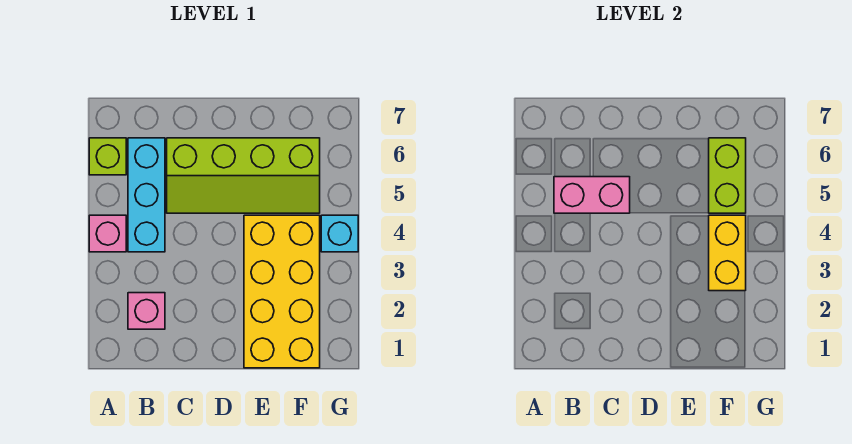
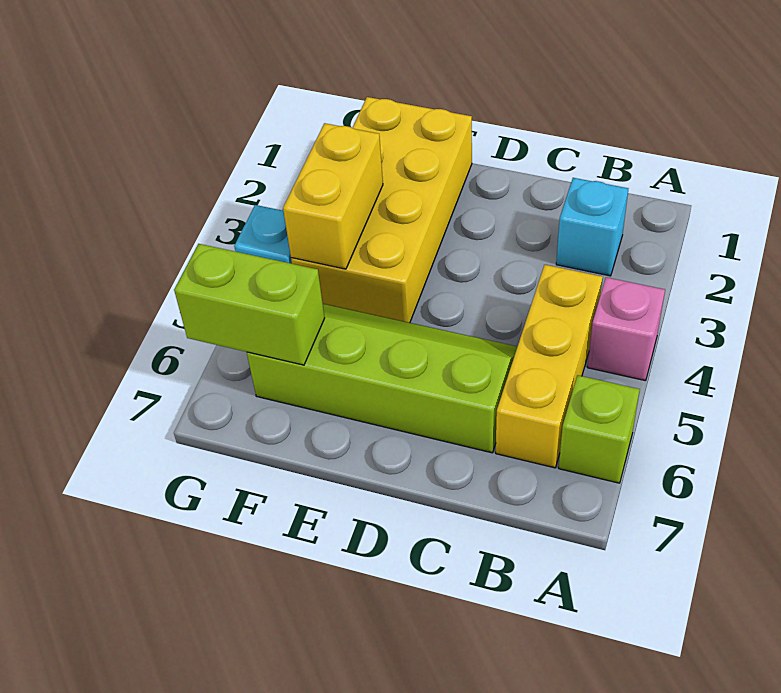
pink brick B2 level 1 -> cyan brick B2 level 1
cyan brick B4:B6 level 1 -> yellow brick B4:B6 level 1
pink brick B5:C5 level 2 -> none
lime brick F5:F6 level 2 -> lime brick F6:G6 level 2

